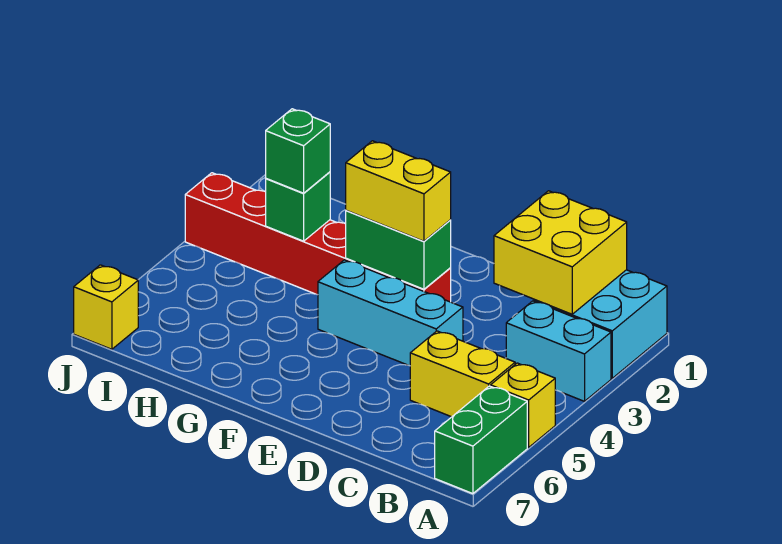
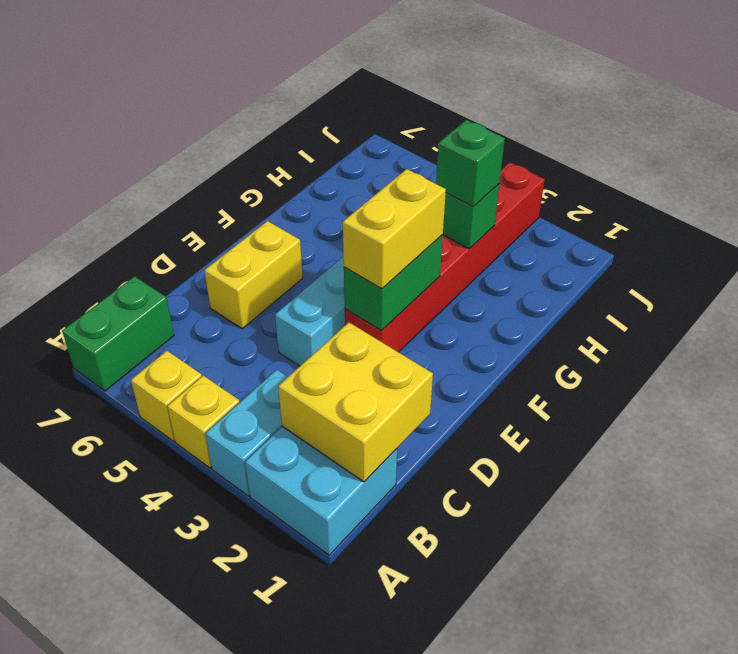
green brick A6:A7 level 1 -> green brick A7:B7 level 1
yellow brick B5:C5 level 1 -> yellow brick D6:E6 level 1
yellow brick J7 level 1 -> yellow brick A4 level 1

